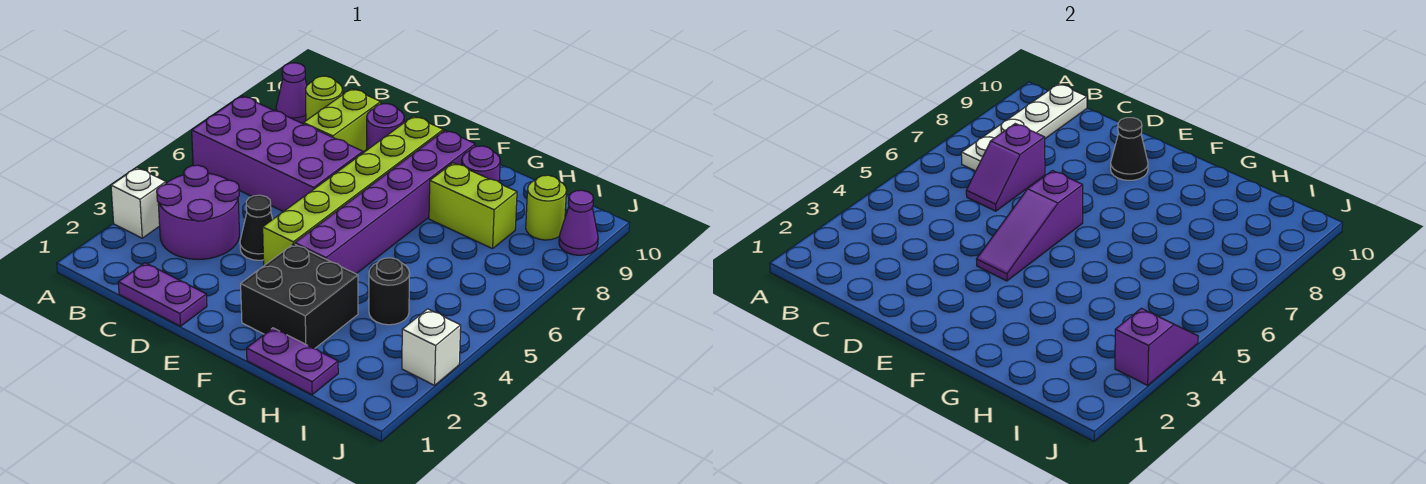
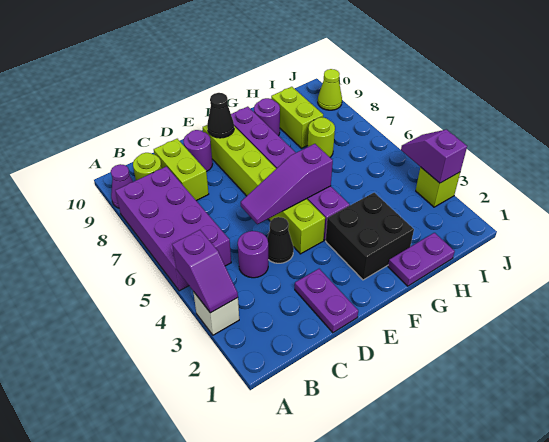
purple brick A6:D7 level 1 -> purple brick A5:B8 level 1
purple round brick B3:C4 level 1 -> purple round brick C4 level 1
white plate B7:B10 level 2 -> none
purple plate C1:D1 level 1 -> purple plate D1:D2 level 1
purple slope C6:C7 level 2 top 7 -> purple slope A3:A4 level 2 top 4
purple slope E4:E6 level 2 top 6 -> purple slope D5:F5 level 2 top F
lime brick G8:H8 level 1 -> lime brick H8:H9 level 1
black round brick H4 level 1 -> none
lime round brick I9 level 1 -> lime round brick H7 level 1
white brick J3 level 1 -> lime brick J3 level 1
purple cone J9 level 1 -> lime cone J9 level 1

